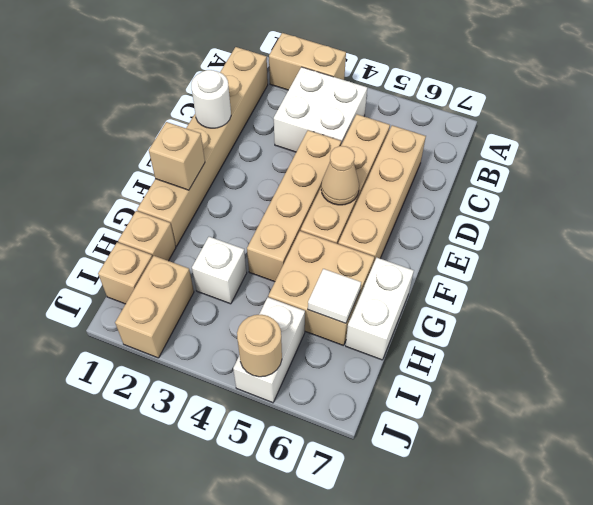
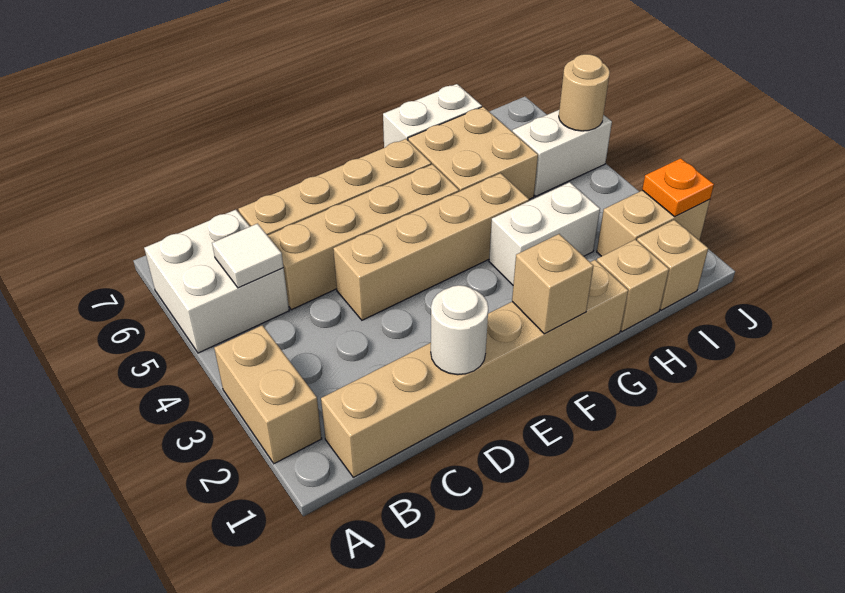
white brick B3:C4 level 1 -> white brick A5:B6 level 1
tan cone E5 level 2 -> none
white brick H3 level 1 -> white brick G3:H3 level 1
white tile H6 level 2 -> white tile B5 level 2
none -> orange plate J2 level 2

